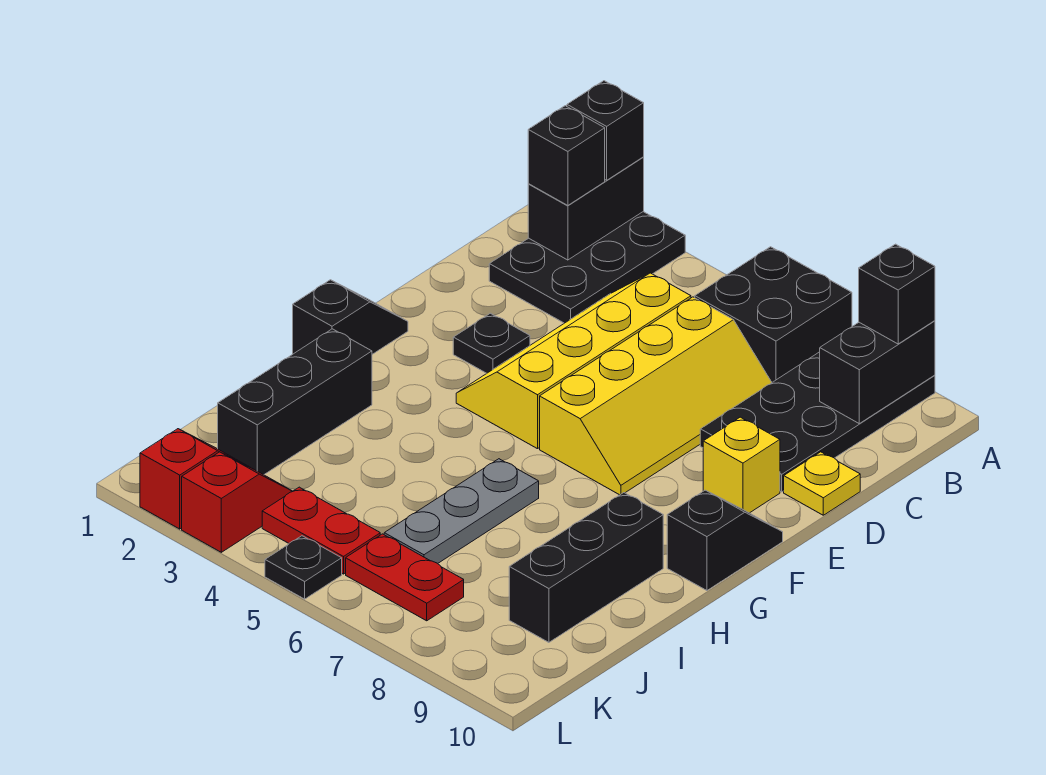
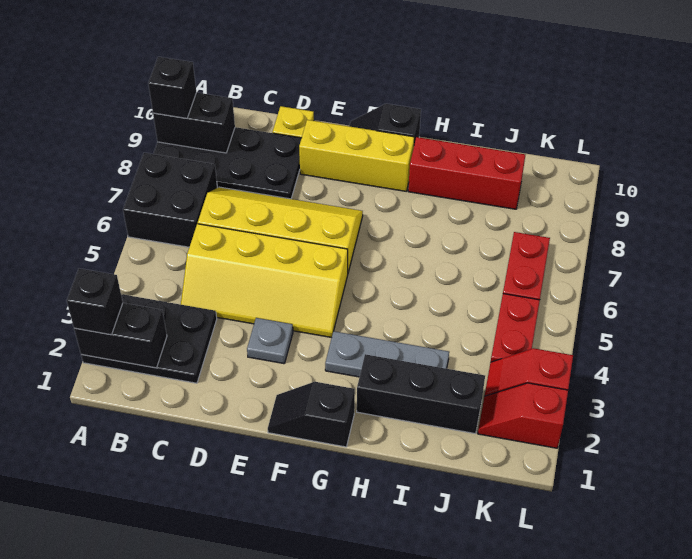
black brick B2 level 3 -> none
black plate E3 level 1 -> grey plate E3 level 1
yellow brick E9 level 1 -> yellow brick E9:G9 level 1
grey plate H6:J6 level 1 -> grey plate G3:I3 level 1
black brick H9:J9 level 1 -> red brick H9:J9 level 1
black plate L5 level 1 -> none

